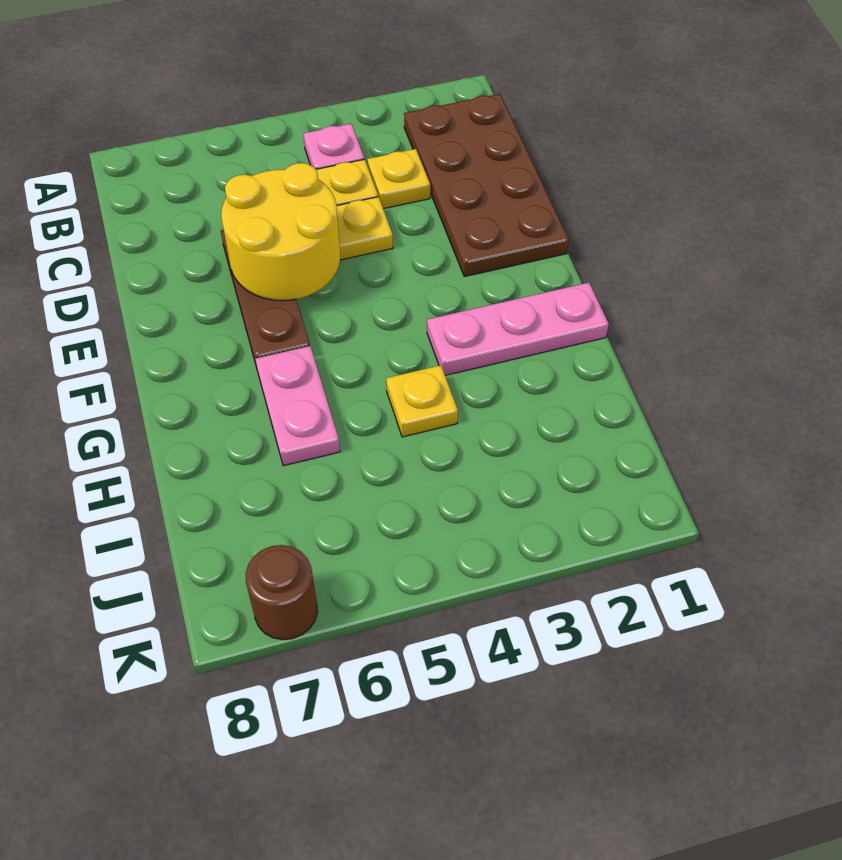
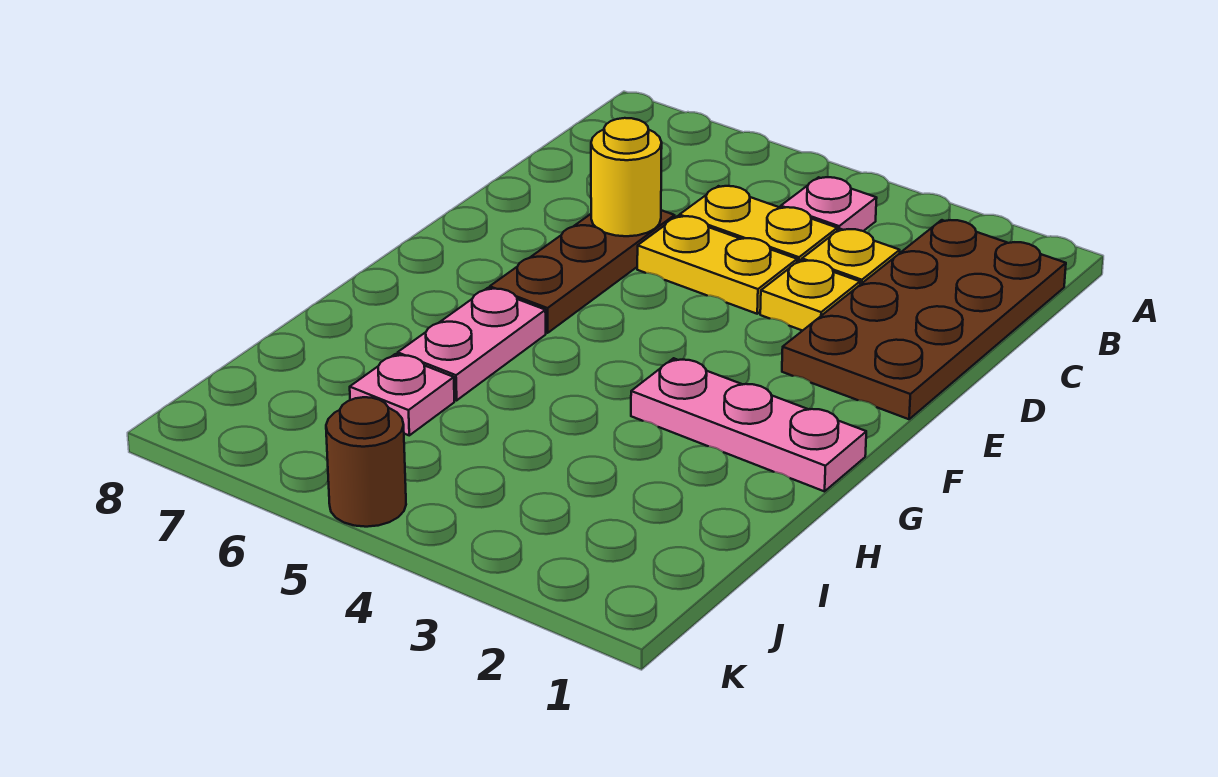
yellow round brick D5:E6 level 2 -> yellow round brick D6 level 2
yellow plate H4 level 1 -> yellow plate D3 level 1
none -> pink plate I6 level 1
brown round brick K7 level 1 -> brown round brick K5 level 1

